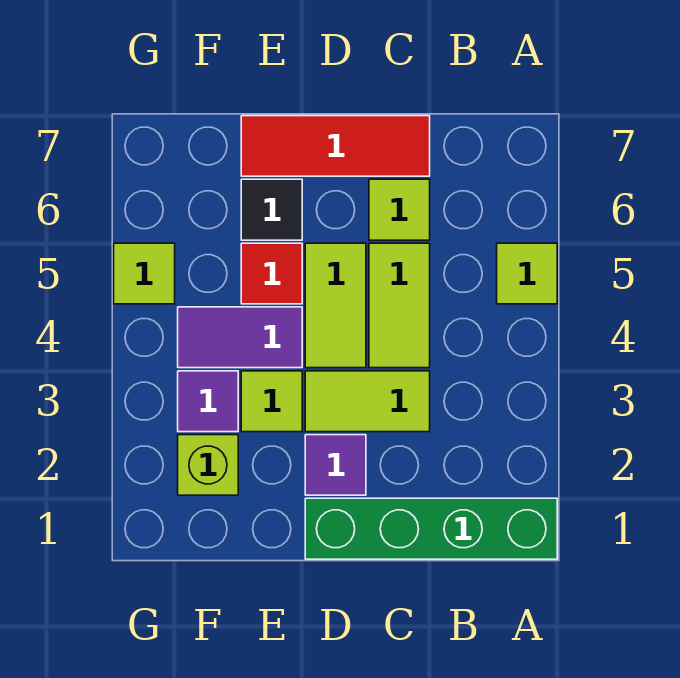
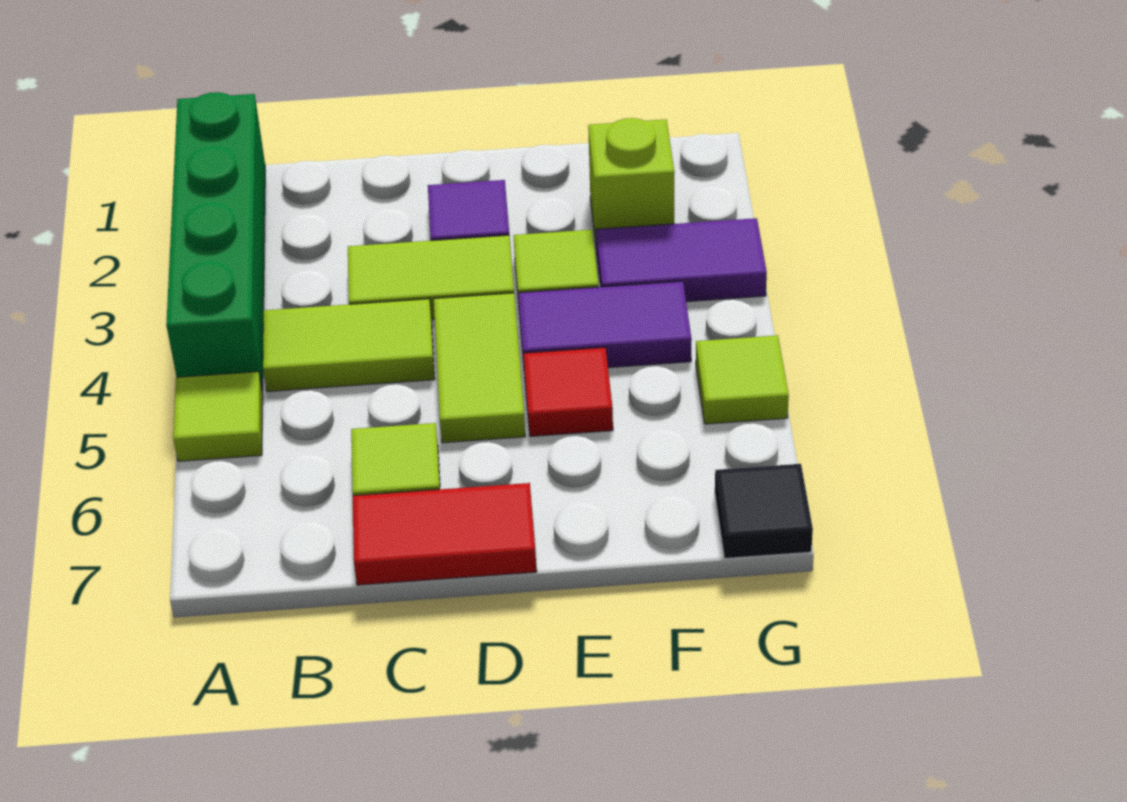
green brick A1:D1 level 1 -> green brick A1:A4 level 1
lime tile C4:C5 level 1 -> lime tile B4:C4 level 1
red tile C7:E7 level 1 -> red tile C7:D7 level 1
black tile E6 level 1 -> black tile G7 level 1
purple tile F3 level 1 -> purple tile F3:G3 level 1

